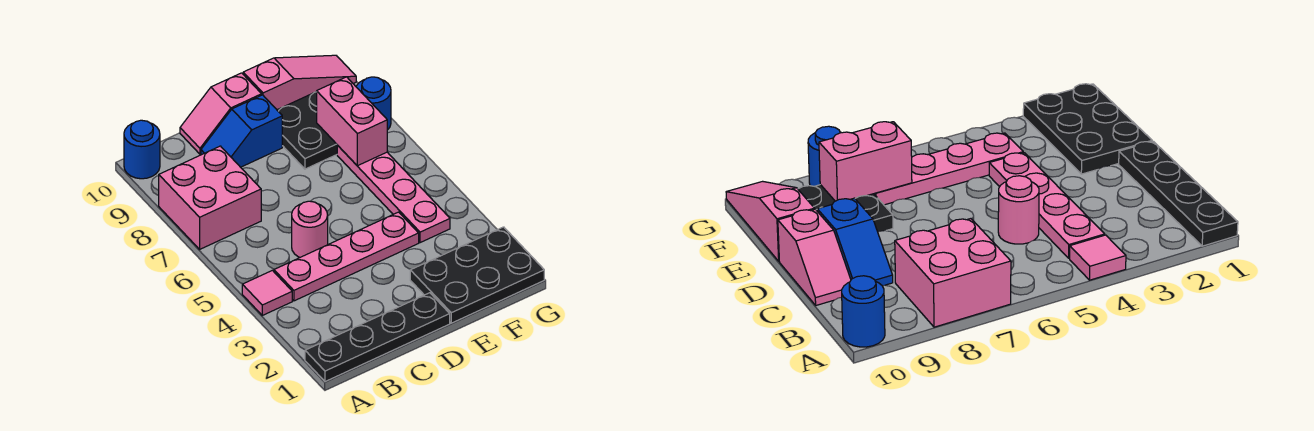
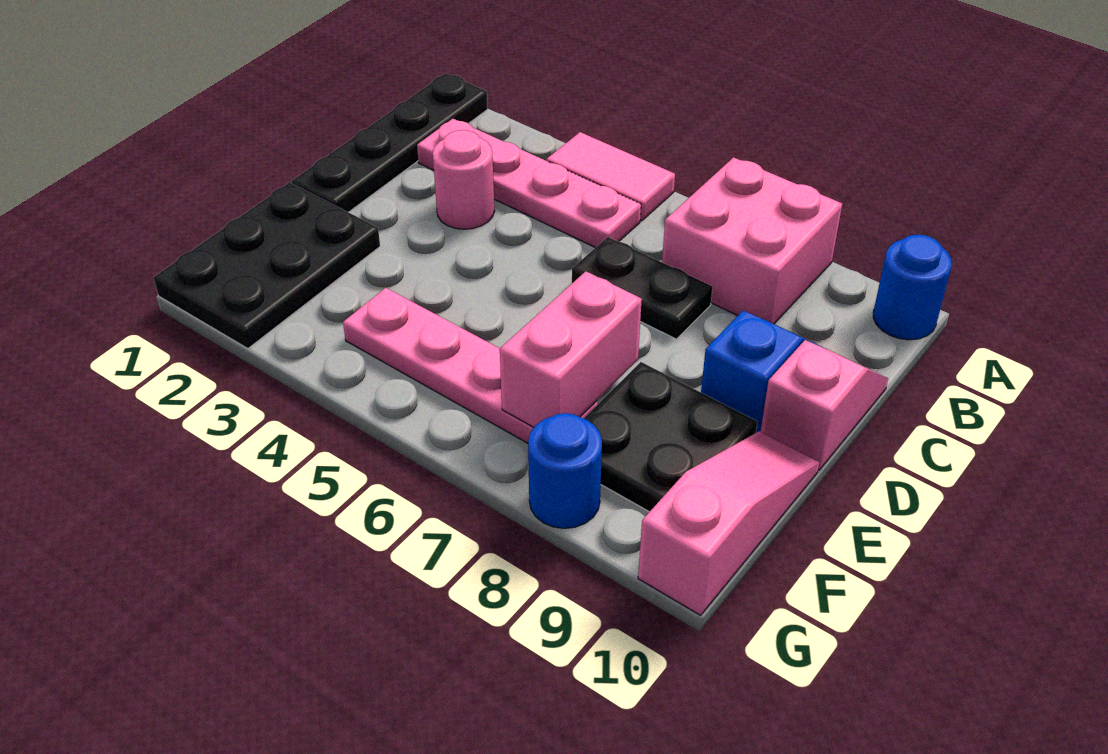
pink tile A4 level 1 -> pink tile A4:A5 level 1
pink plate B4:E4 level 1 -> pink plate B2:B5 level 1
pink round brick C5 level 1 -> pink round brick C3 level 1
none -> black plate C6:C7 level 1
pink slope E10:G10 level 1 top E -> pink slope E10:G10 level 1 top G
pink brick F7:F8 level 2 -> pink brick E7:F7 level 2

